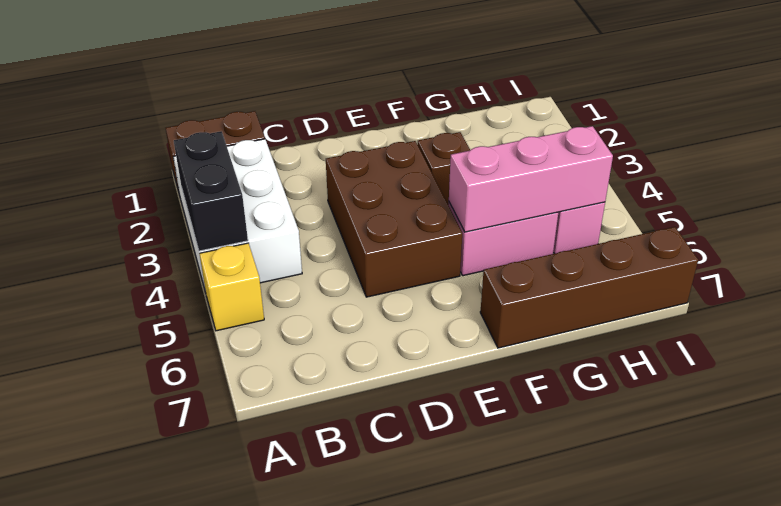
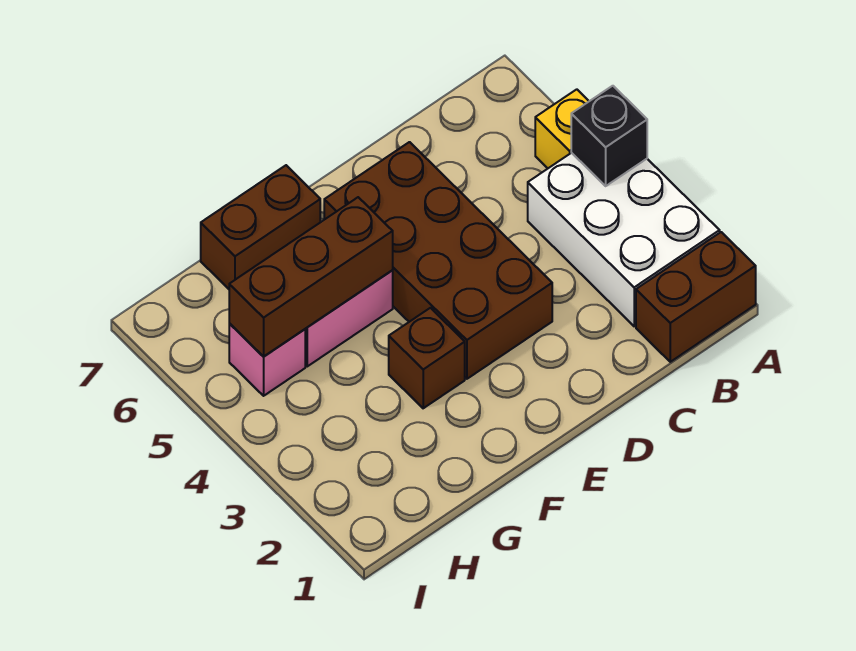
black brick A3:A4 level 2 -> black brick A4 level 2
brown brick D3:E5 level 1 -> brown brick D3:E6 level 1
pink brick F5:H5 level 2 -> brown brick F5:H5 level 2
brown brick F7:I7 level 1 -> brown brick F7:G7 level 1

